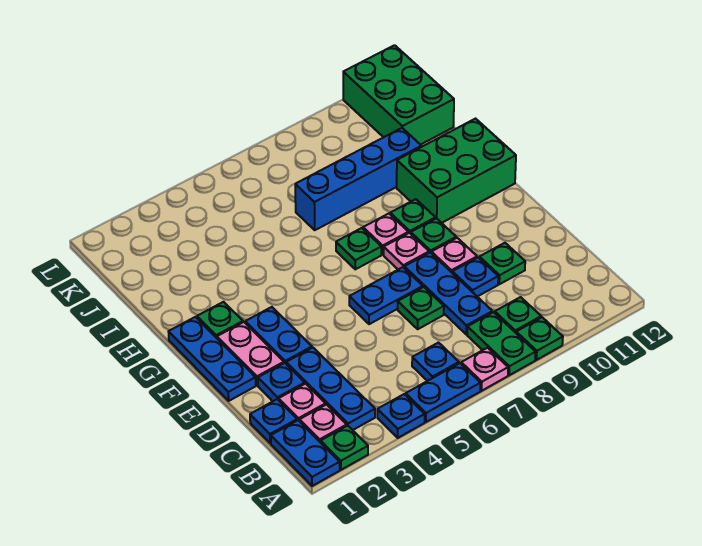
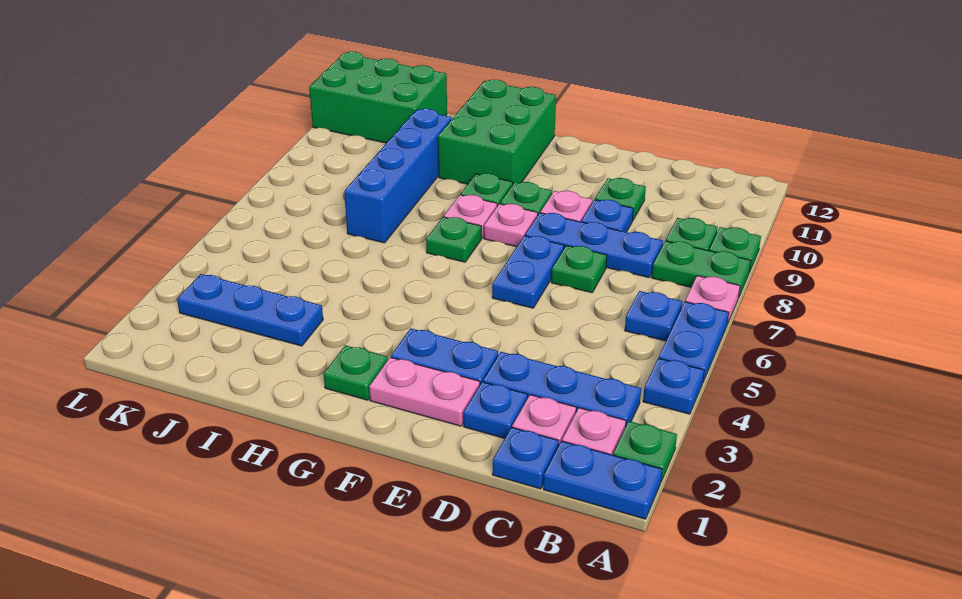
blue plate E1:G1 level 1 -> blue plate I3:K3 level 1

